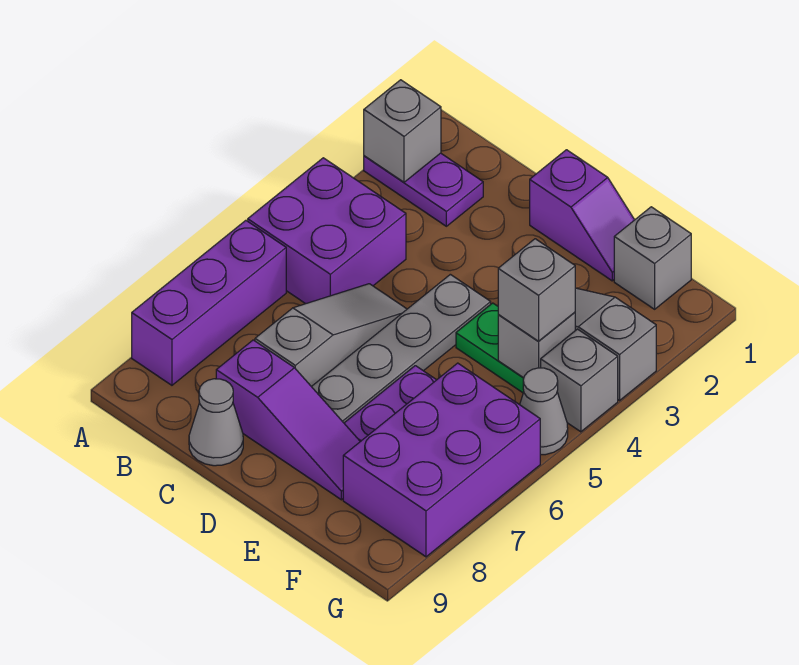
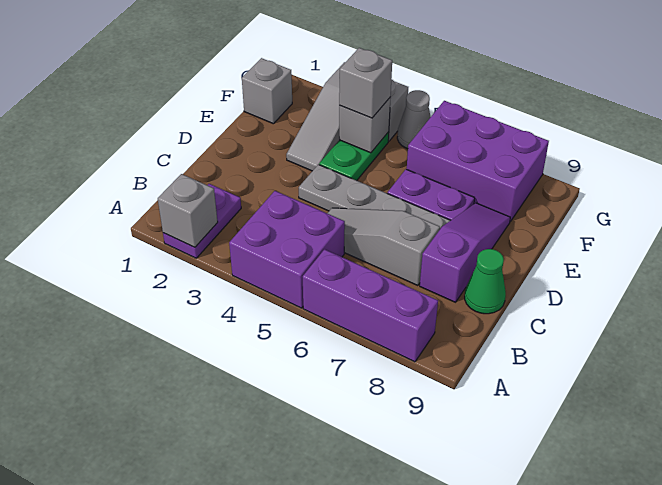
grey cone C9 level 1 -> green cone C9 level 1
purple slope D1:E1 level 1 top D -> none

